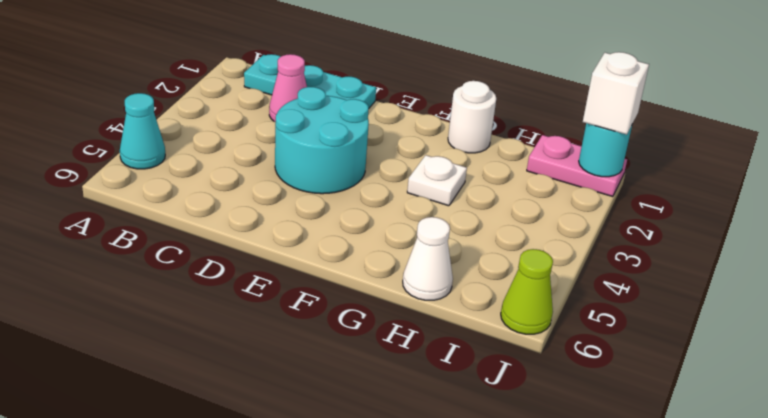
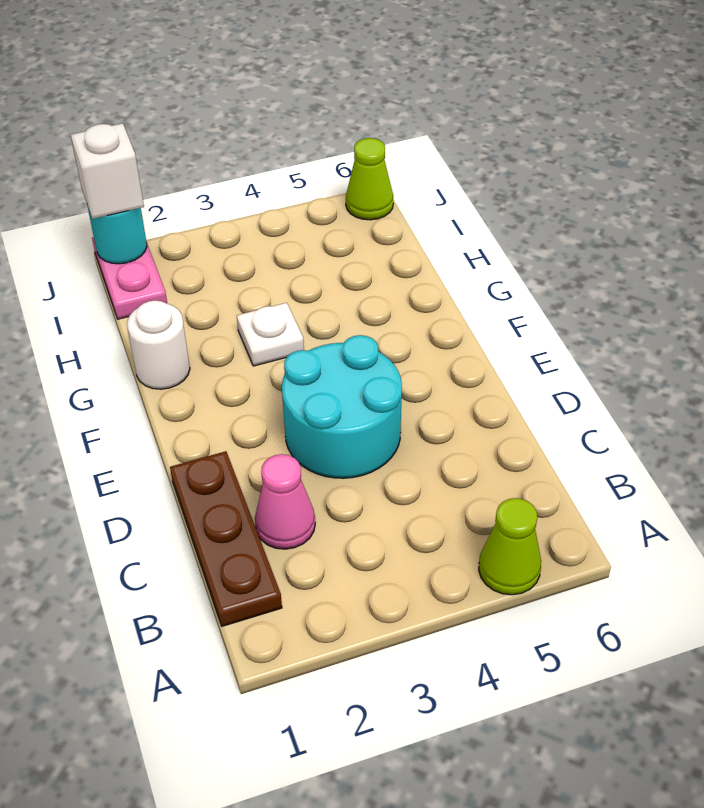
cyan cone A5 level 1 -> lime cone A5 level 1
cyan plate B1:D1 level 1 -> brown plate B1:D1 level 1
white cone H6 level 1 -> none

